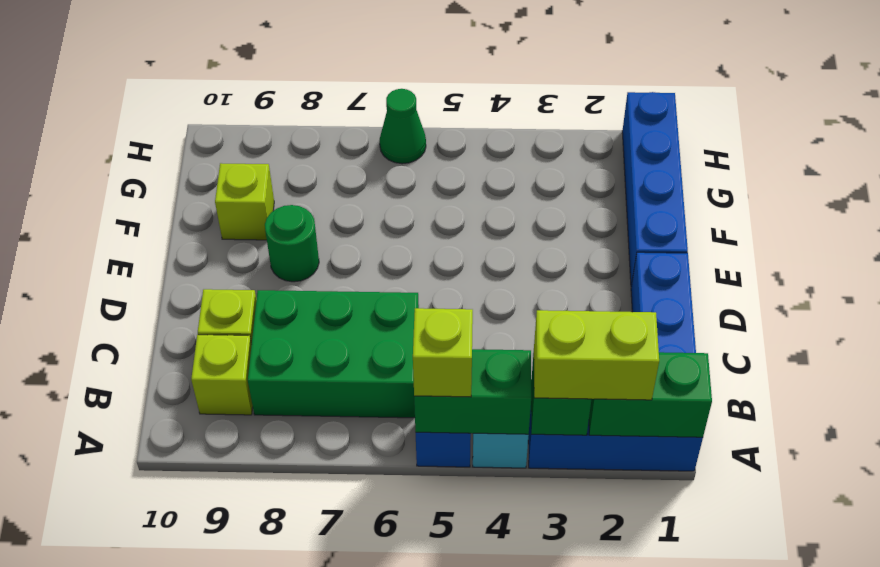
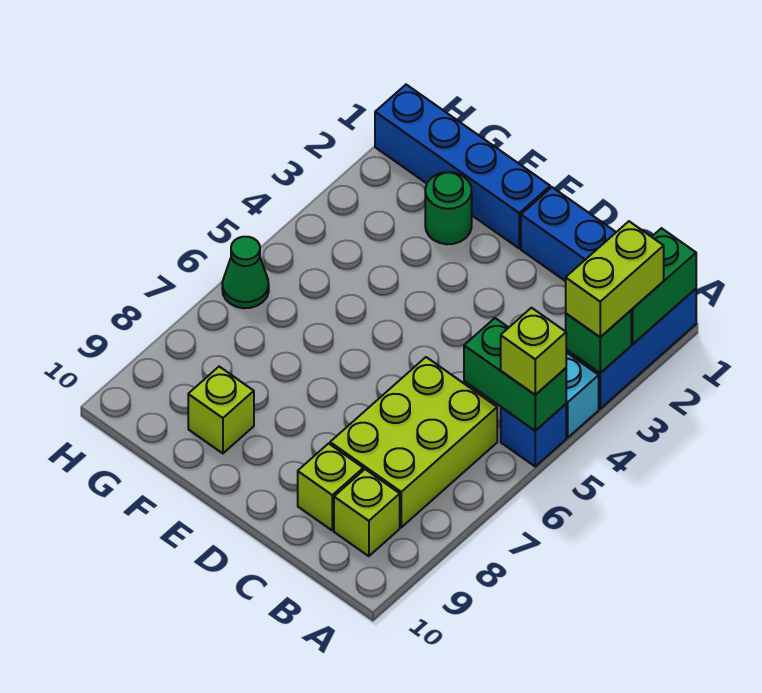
green brick A4:A5 level 2 -> green brick A5:B5 level 2
green brick B6:C8 level 1 -> lime brick B6:C8 level 1
green round brick E8 level 1 -> green round brick F2 level 1

